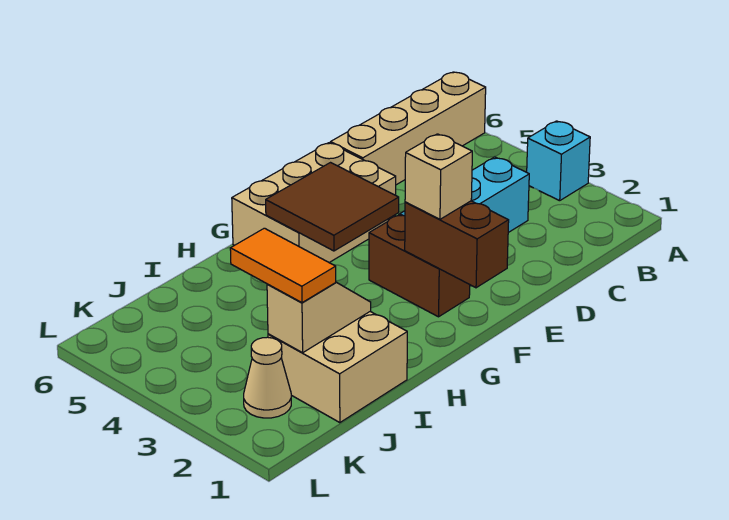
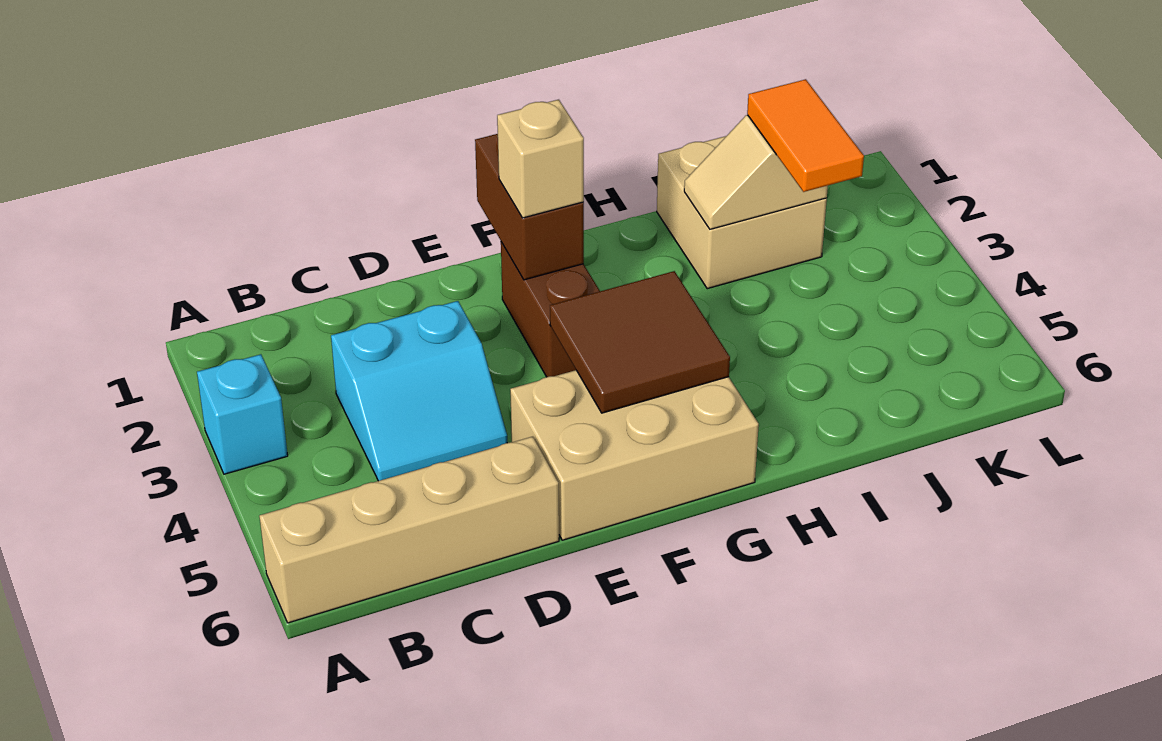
tan cone K2 level 1 -> none

